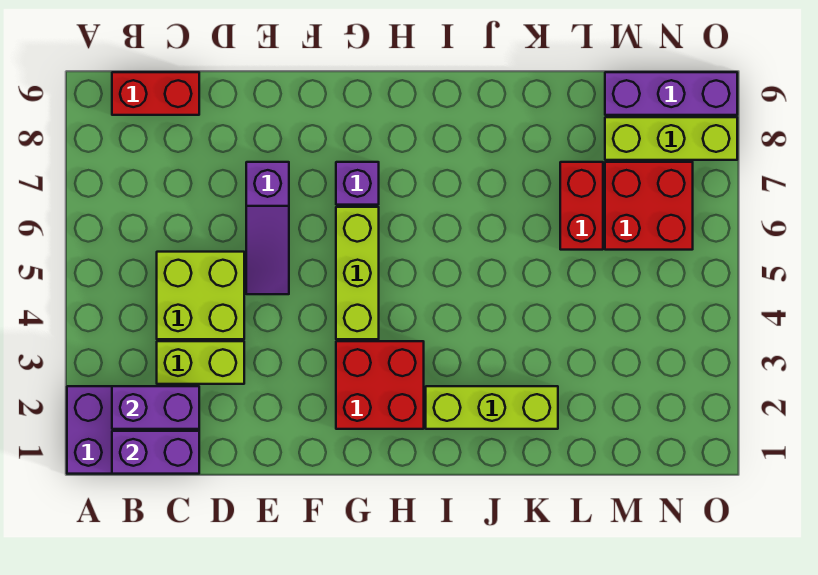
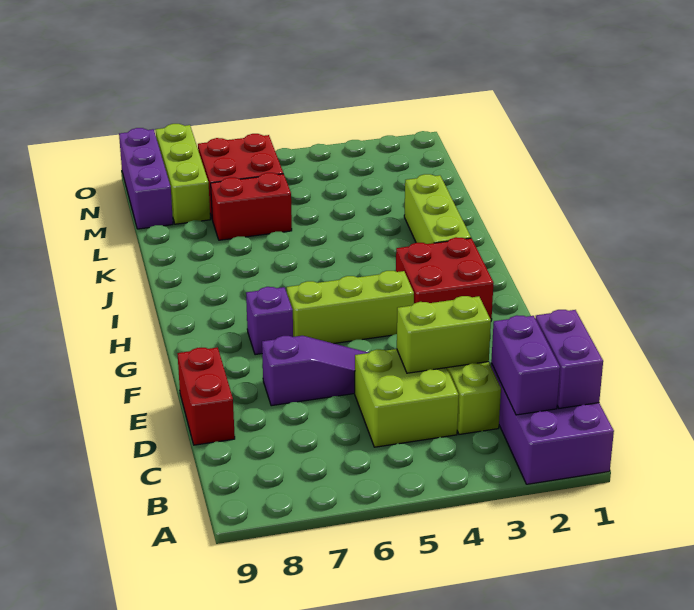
red brick B9:C9 level 1 -> red brick D9:E9 level 1
none -> lime brick D3:D4 level 2

